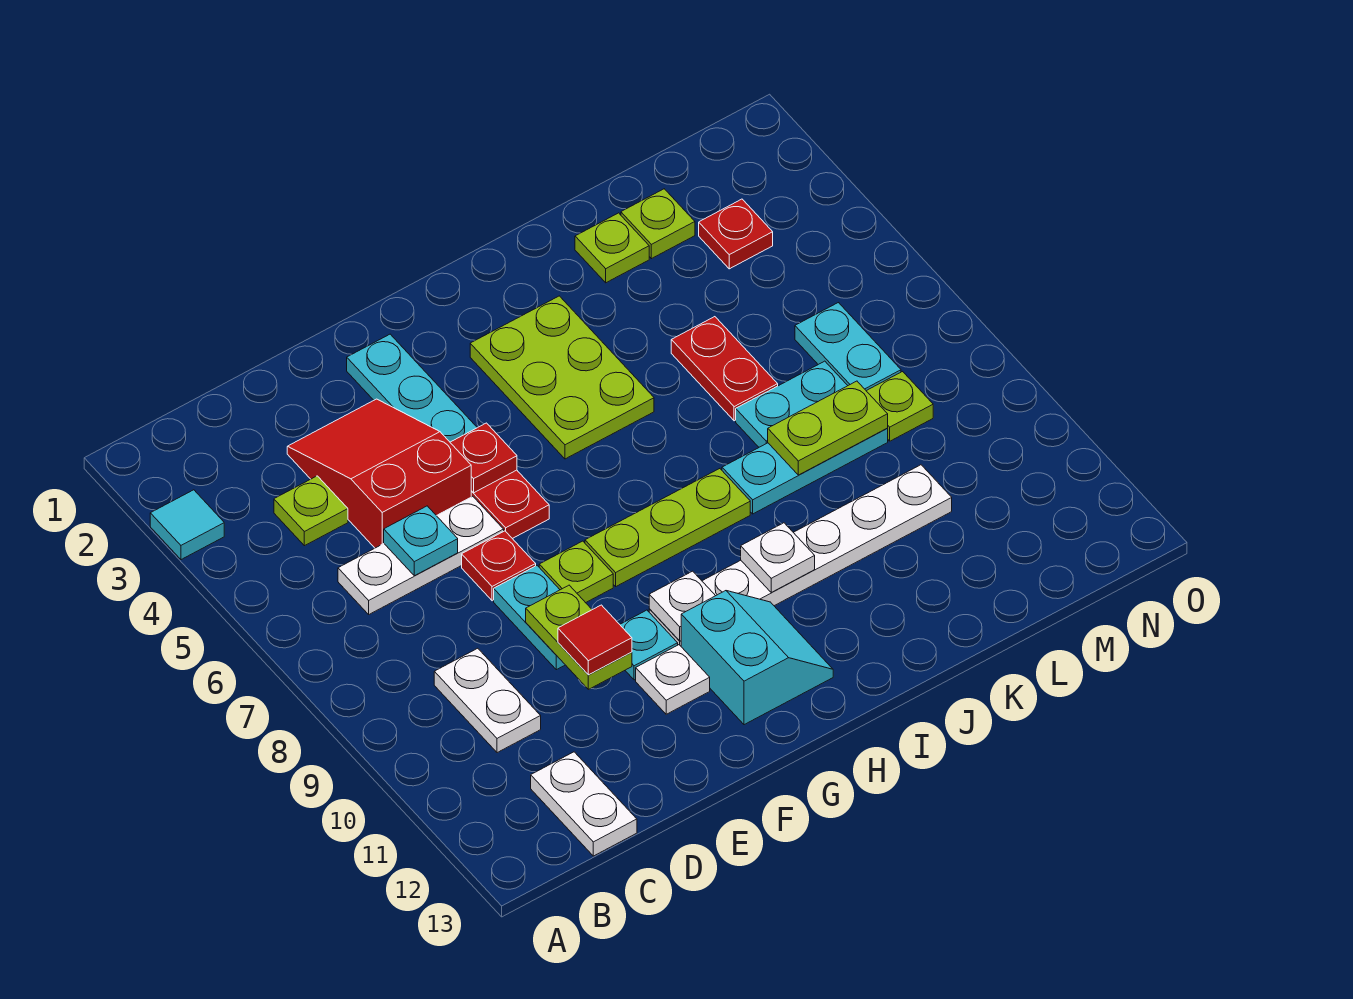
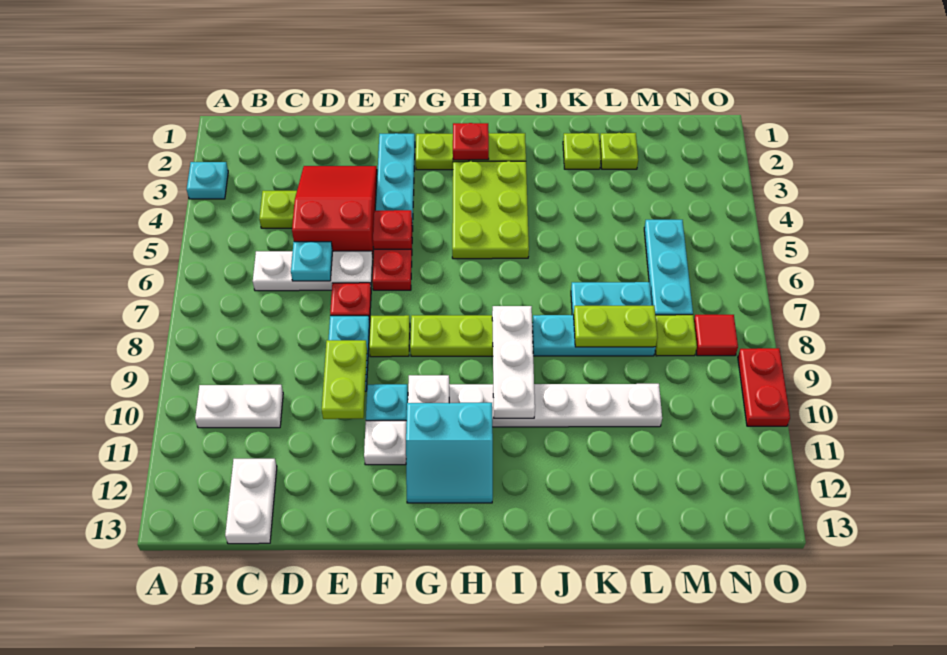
cyan tile A3 level 1 -> cyan plate A3 level 1
white plate C9:C10 level 1 -> white plate B10:C10 level 1
red tile E10 level 3 -> red tile N8 level 1
none -> lime plate G2:I2 level 1
cyan slope G11:H12 level 1 top G -> cyan slope G11:H12 level 1 top 11
white plate I10 level 2 -> white plate I8:I10 level 2
red plate K5:K6 level 1 -> red plate O9:O10 level 1
red plate M3 level 1 -> red plate H2 level 2
cyan plate M6:M7 level 1 -> cyan plate M5:M7 level 1

